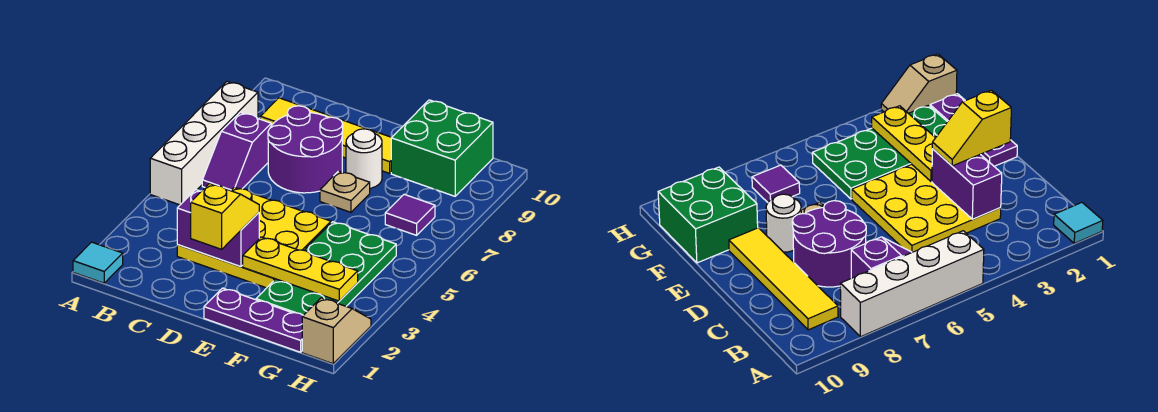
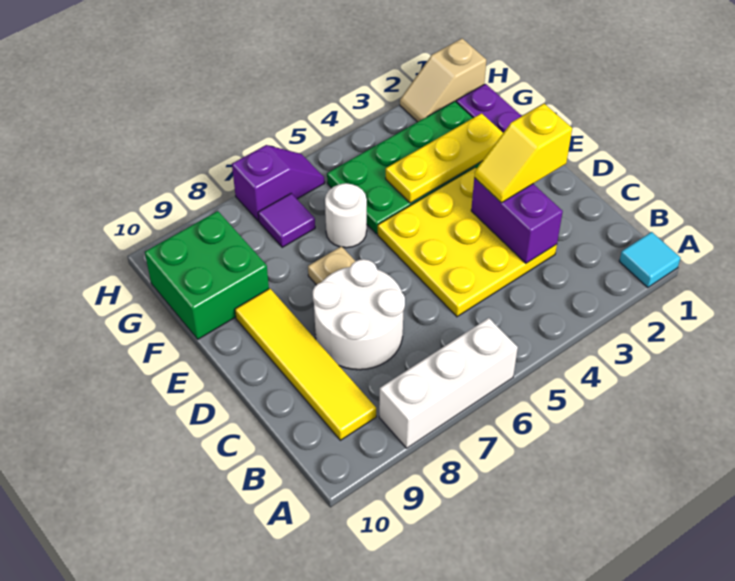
white brick A5:A8 level 1 -> white brick A6:A8 level 1
purple slope B6:B7 level 1 top 7 -> purple slope H6:H7 level 1 top 7
purple round brick C7:D8 level 1 -> white round brick C7:D8 level 1
yellow plate E3:G3 level 2 -> yellow plate F2:F4 level 2
white round brick E8 level 1 -> white round brick F6 level 1

